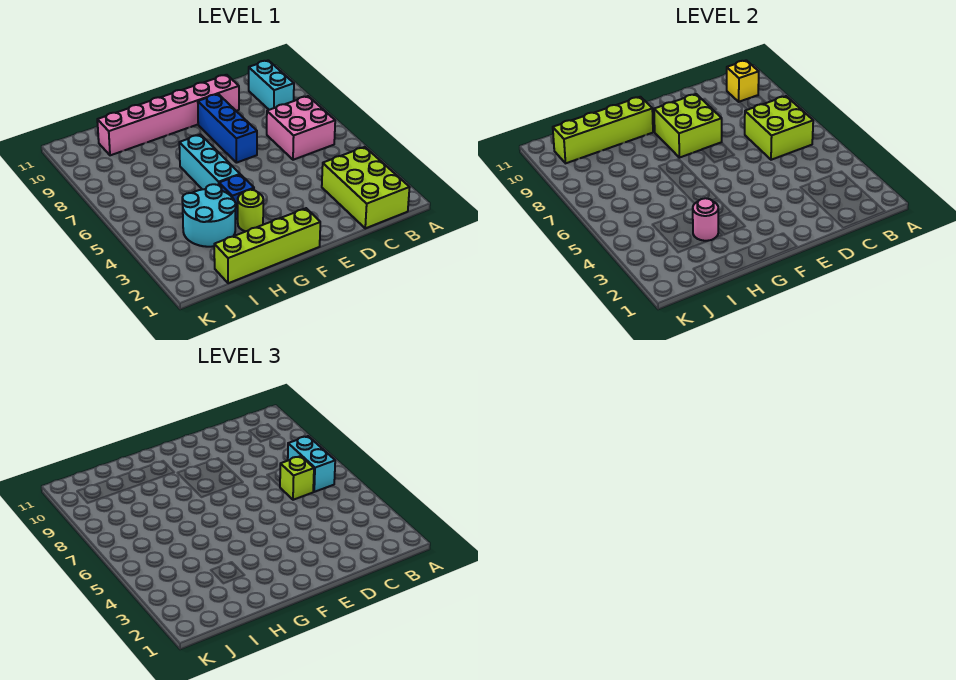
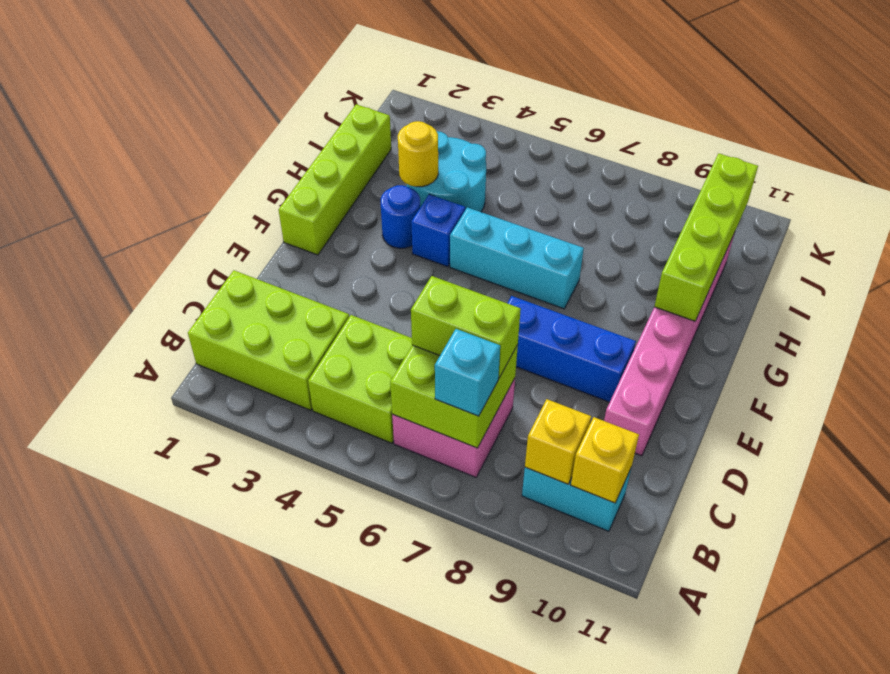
cyan brick B6:B7 level 3 -> cyan brick B7 level 3
none -> yellow brick B9 level 2
lime brick C6 level 3 -> lime brick C6:C7 level 3
lime brick E8:F9 level 2 -> lime brick B4:C5 level 1
lime round brick G3 level 1 -> blue round brick G3 level 1
pink round brick H3 level 2 -> yellow round brick H3 level 2

